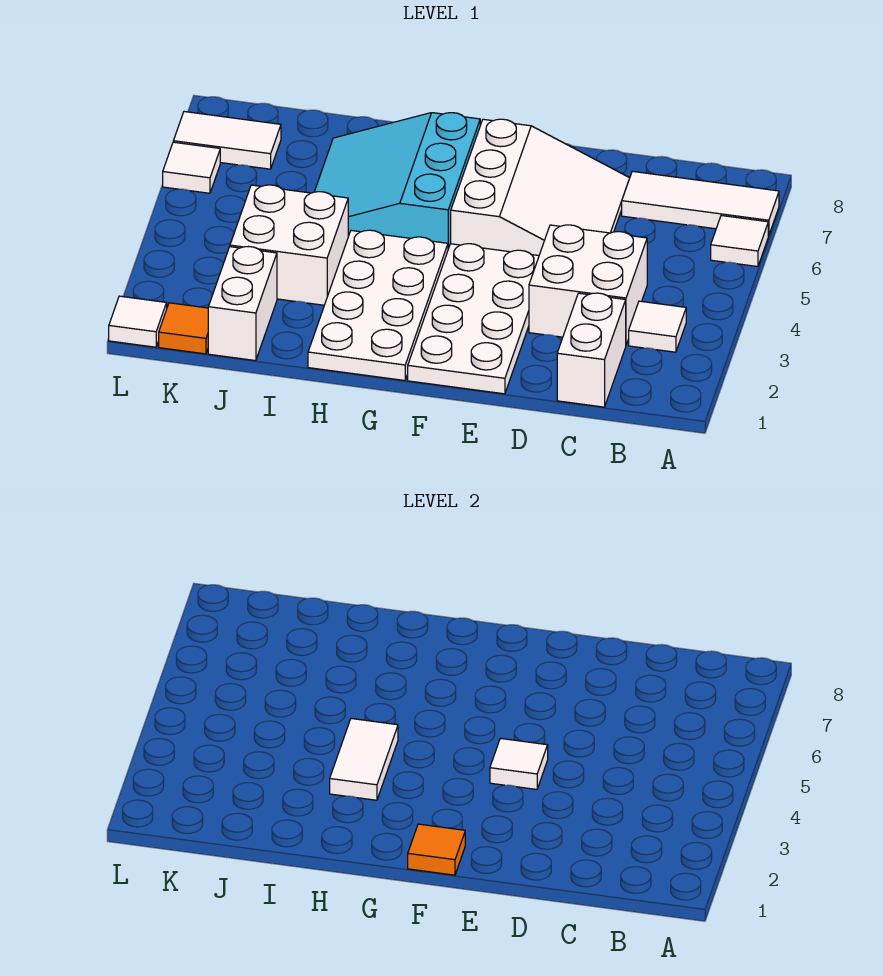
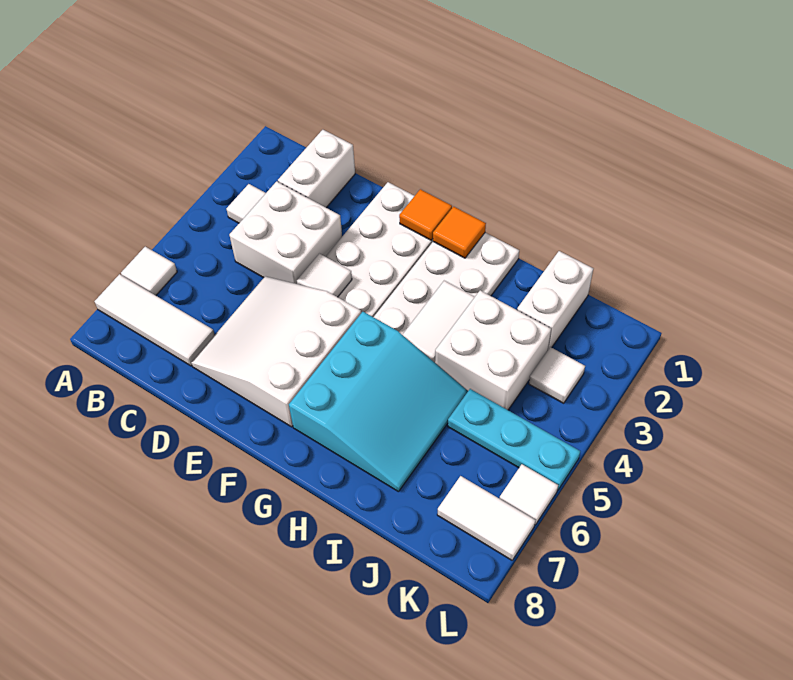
none -> cyan plate J5:L5 level 1
orange tile K1 level 1 -> orange tile G1 level 2
white tile L1 level 1 -> white tile K3 level 1

